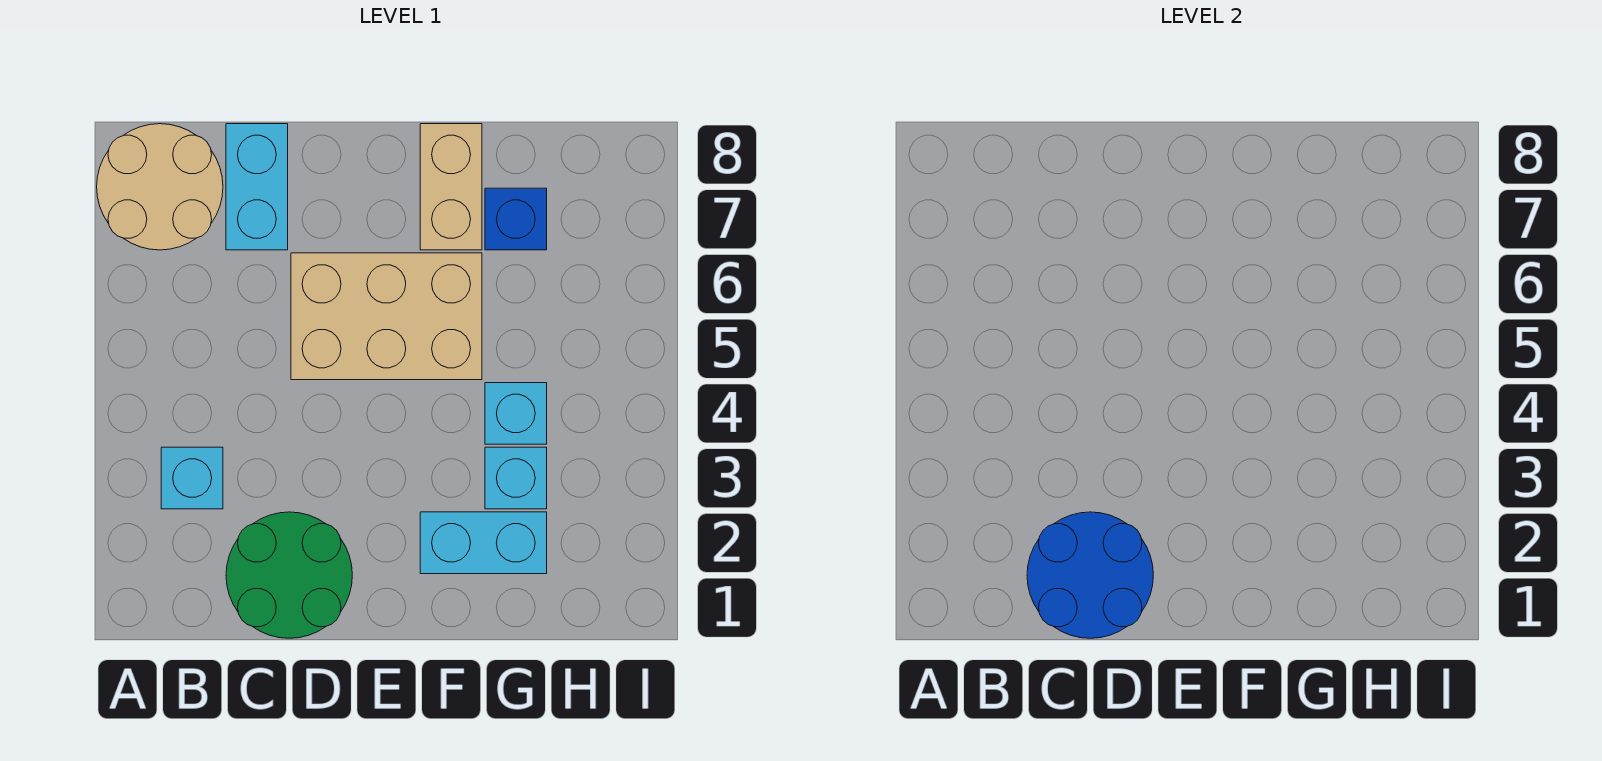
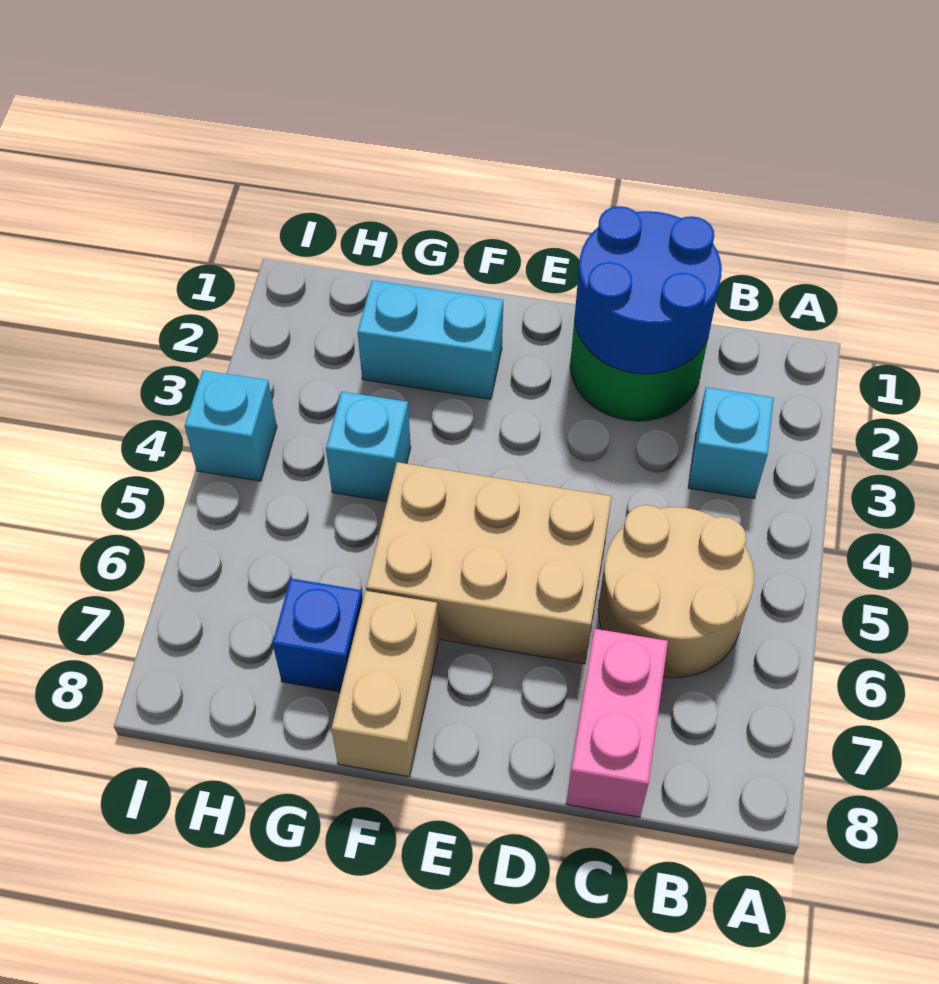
tan round brick A7:B8 level 1 -> tan round brick B5:C6 level 1
cyan brick C7:C8 level 1 -> pink brick C7:C8 level 1
cyan brick G3 level 1 -> cyan brick I4 level 1

